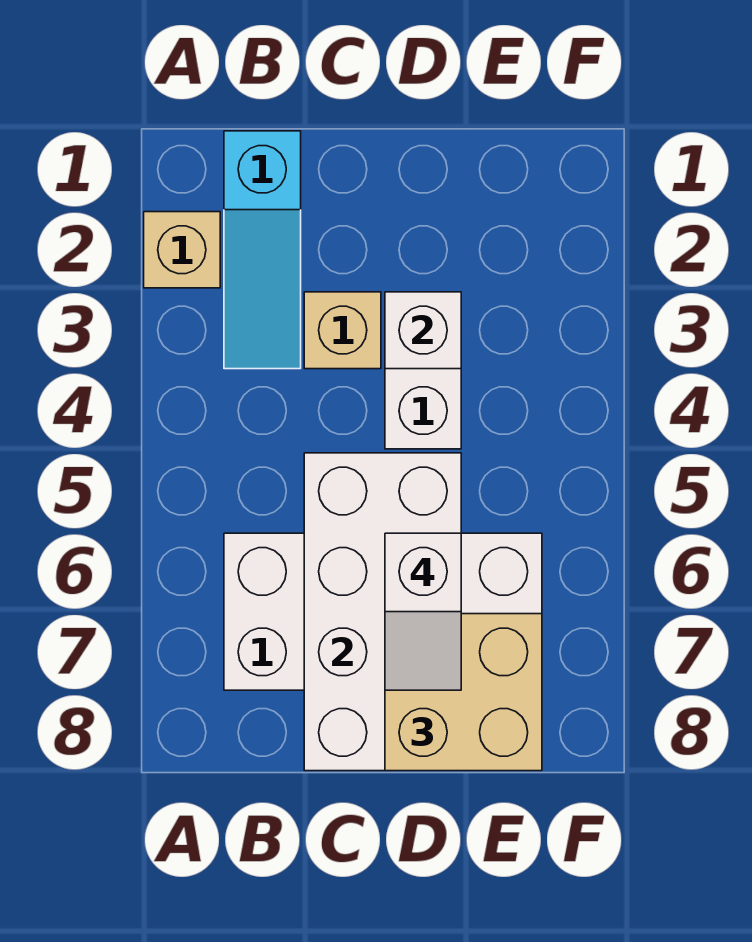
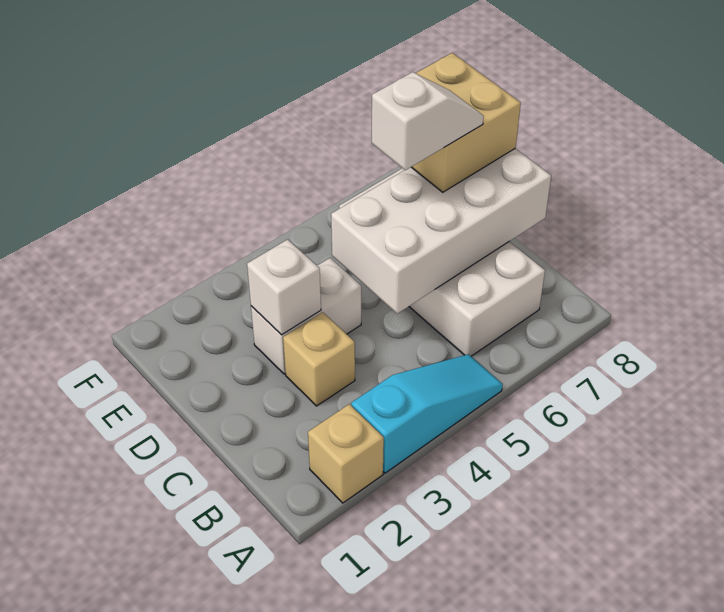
cyan slope B1:B3 level 1 top 1 -> cyan slope A3:A5 level 1 top 3

